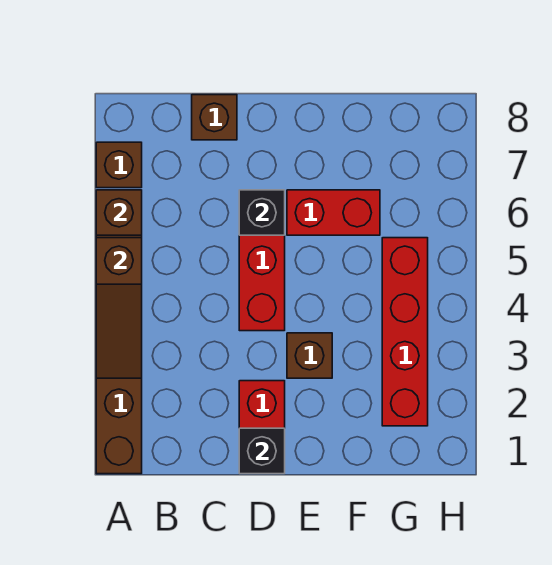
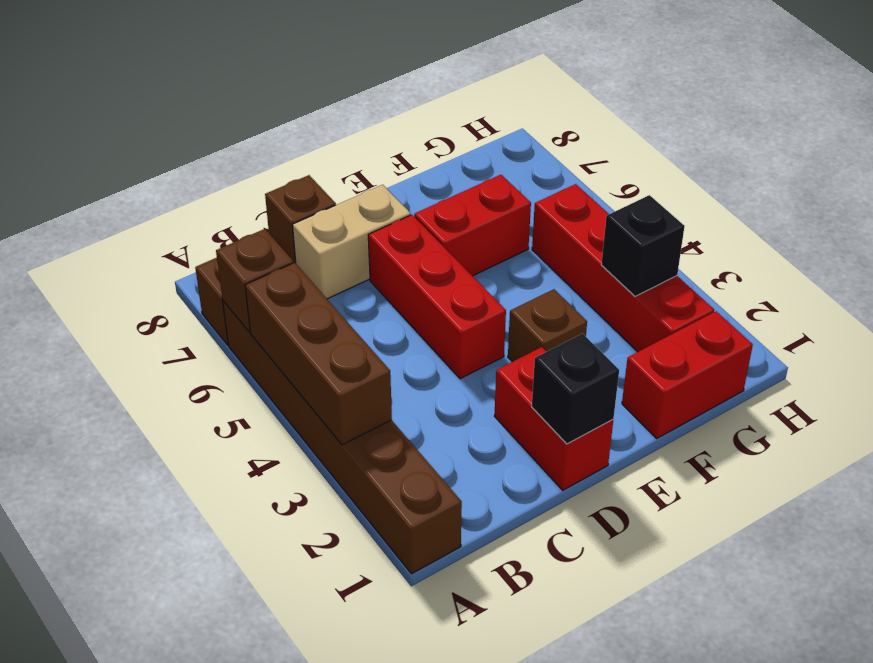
brown slope A3:A5 level 2 top 5 -> brown brick A3:A5 level 2
none -> tan brick C7:D7 level 1
black brick D6 level 2 -> black brick G3 level 2
none -> red brick F1:G1 level 1

